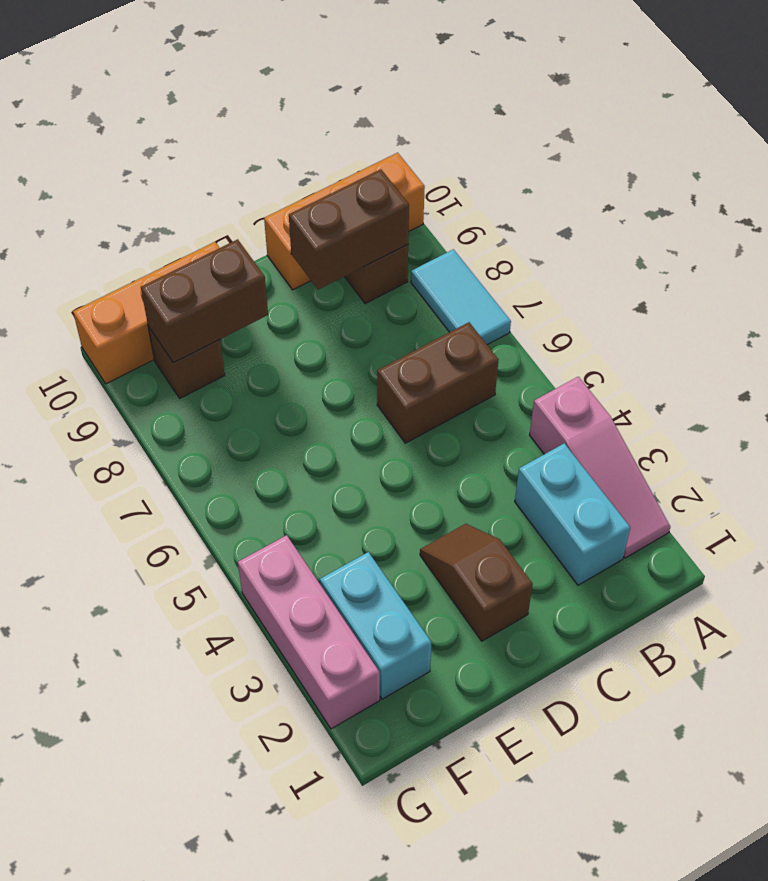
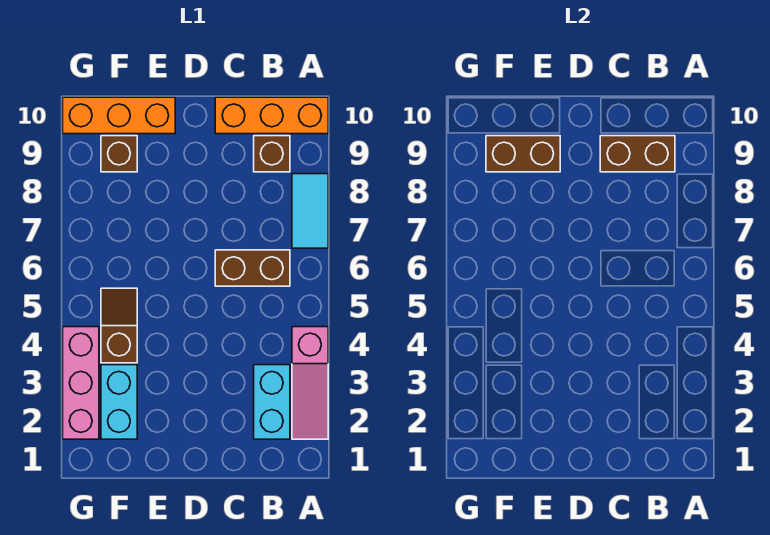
brown slope D2:D3 level 1 top 2 -> brown slope F4:F5 level 1 top 4

